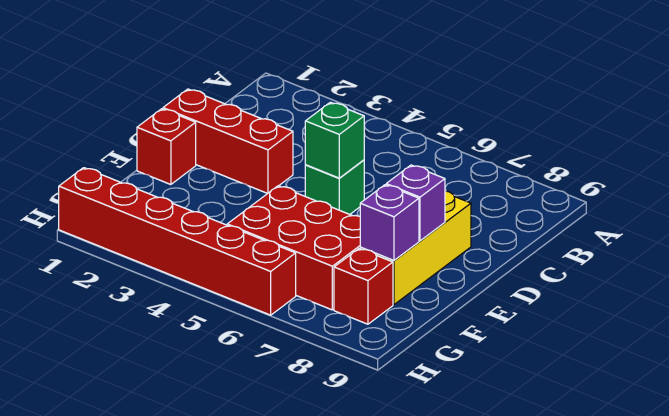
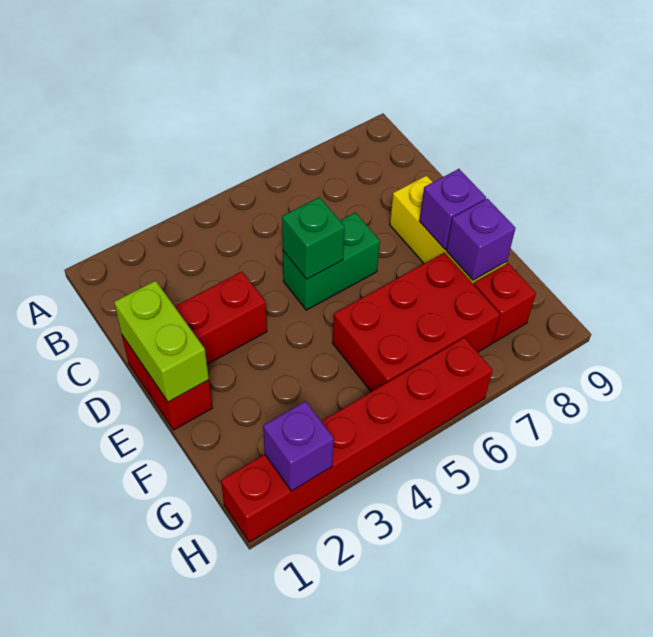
none -> lime brick D1:E1 level 2
green brick D5 level 1 -> green brick D5:D6 level 1
none -> purple brick H2 level 2

